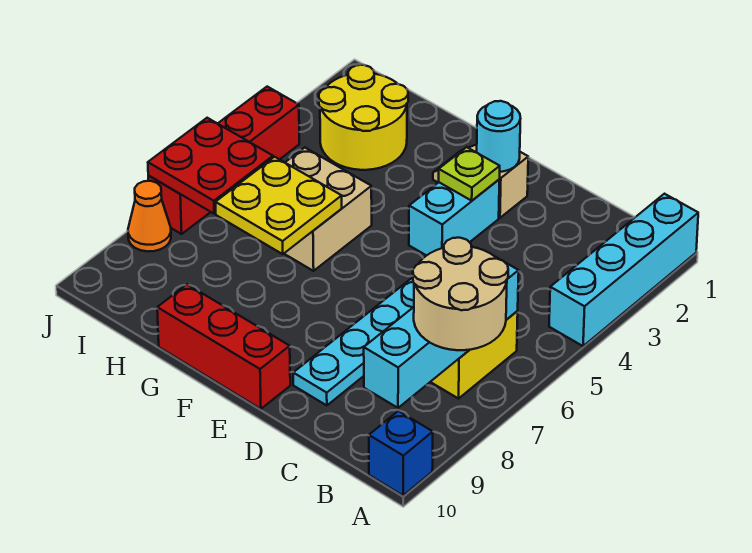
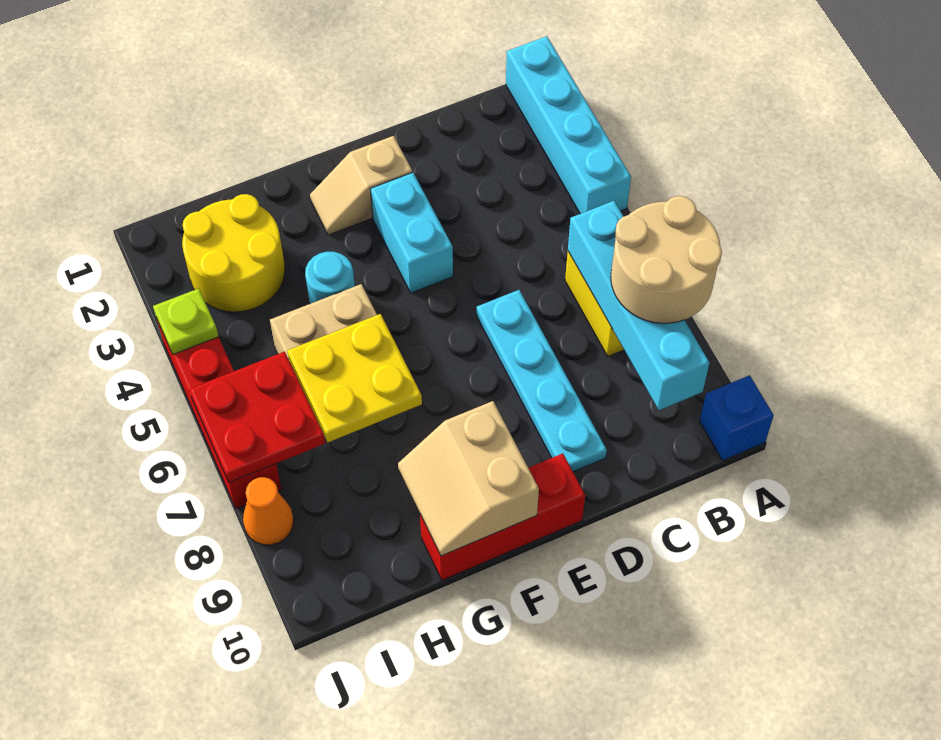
cyan round brick E2 level 2 -> cyan round brick G4 level 1
lime plate E3 level 2 -> lime plate J4 level 2
none -> tan slope F9:G10 level 2 top F

